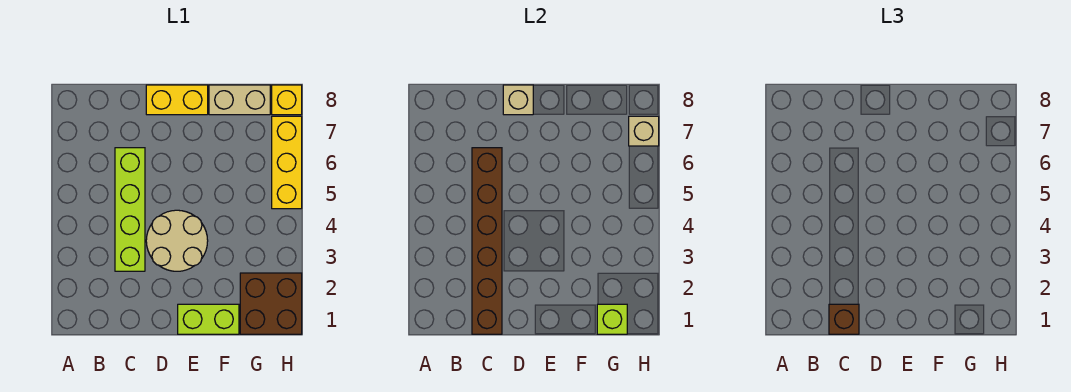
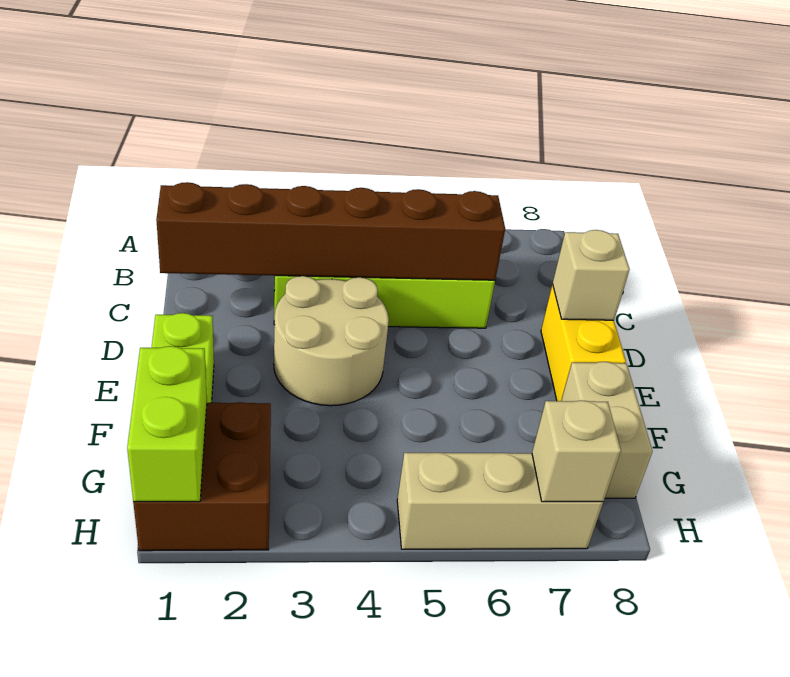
brown brick C1 level 3 -> none
lime brick G1 level 2 -> lime brick G1:H1 level 2
yellow brick H5:H7 level 1 -> tan brick H5:H7 level 1
yellow brick H8 level 1 -> none

